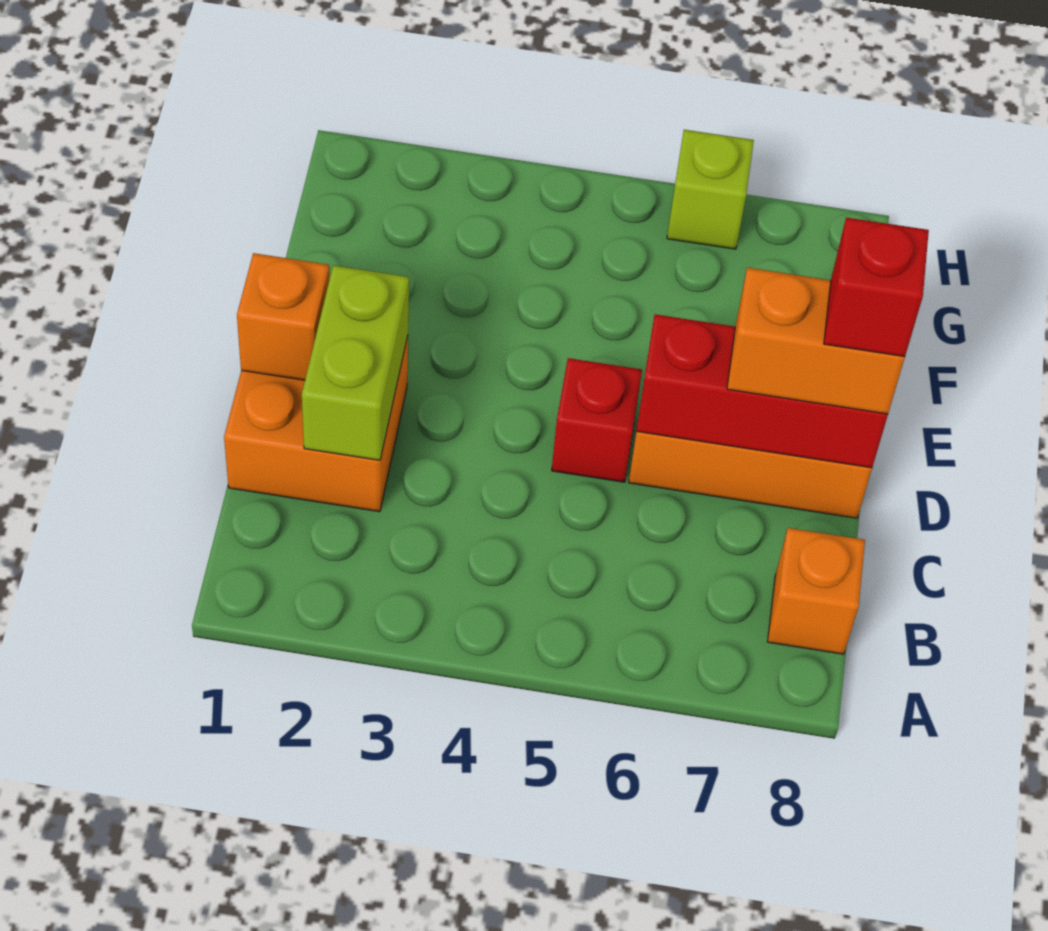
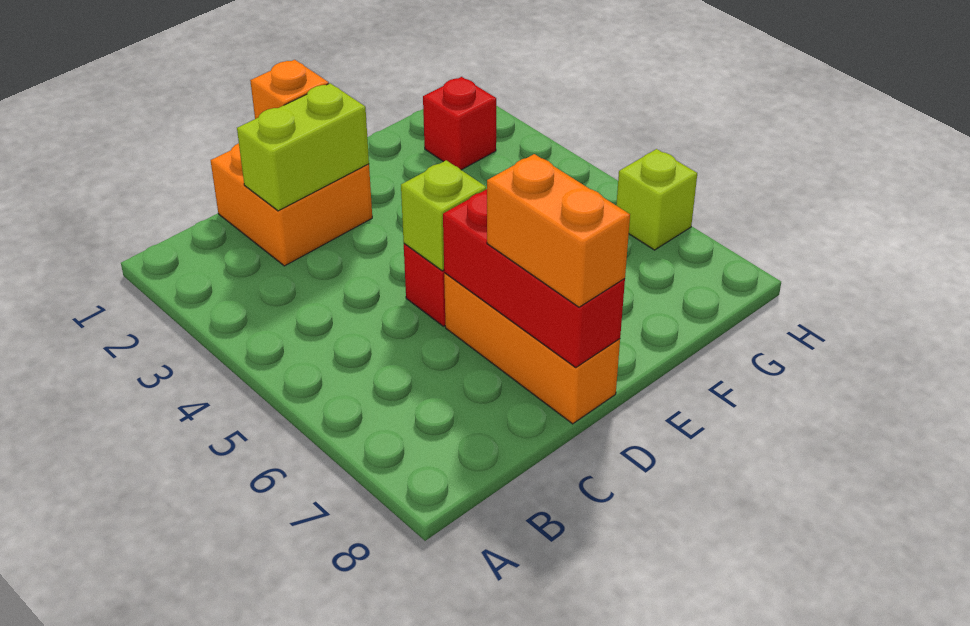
orange brick B8 level 1 -> none
none -> lime brick D5 level 2
red brick D8 level 4 -> red brick G2 level 1

